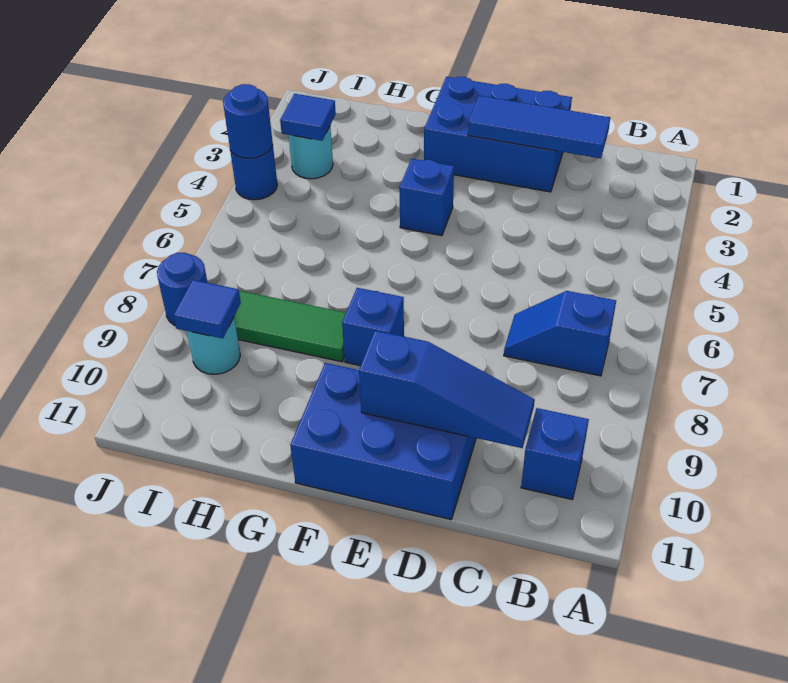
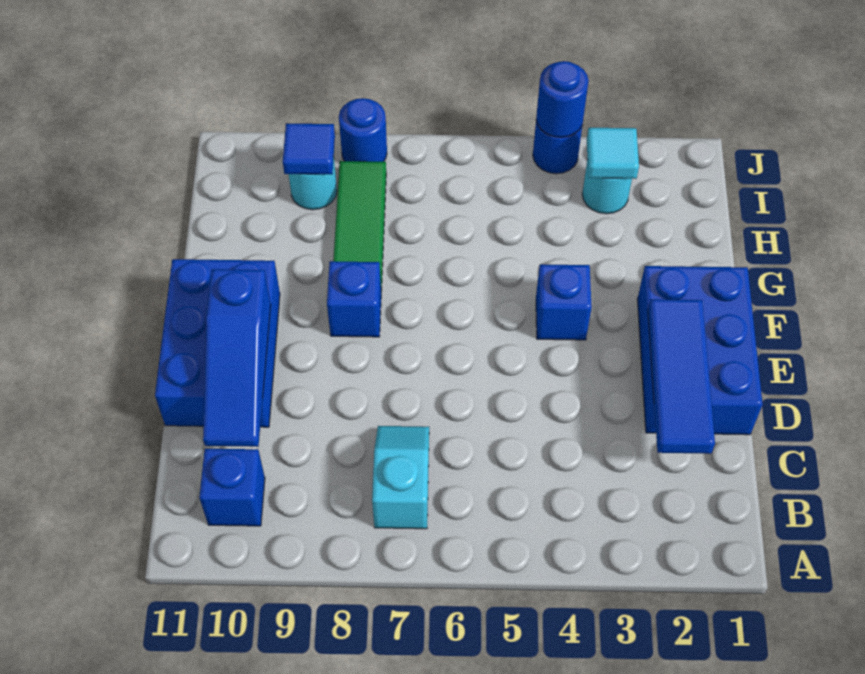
blue slope B7:C7 level 1 top B -> cyan slope B7:C7 level 1 top B
blue tile I3 level 2 -> cyan tile I3 level 2

